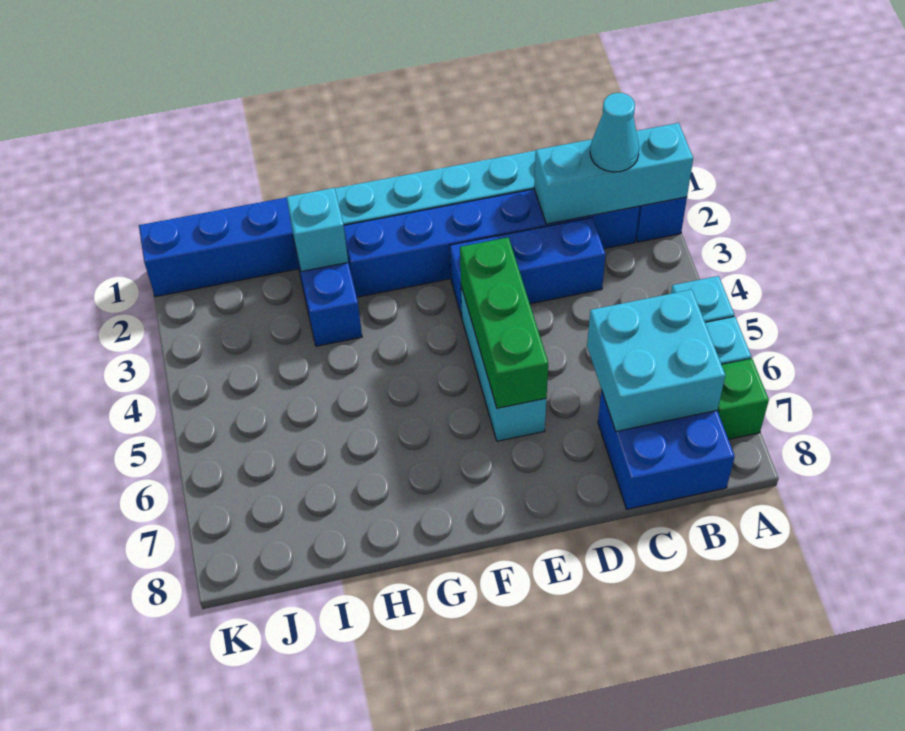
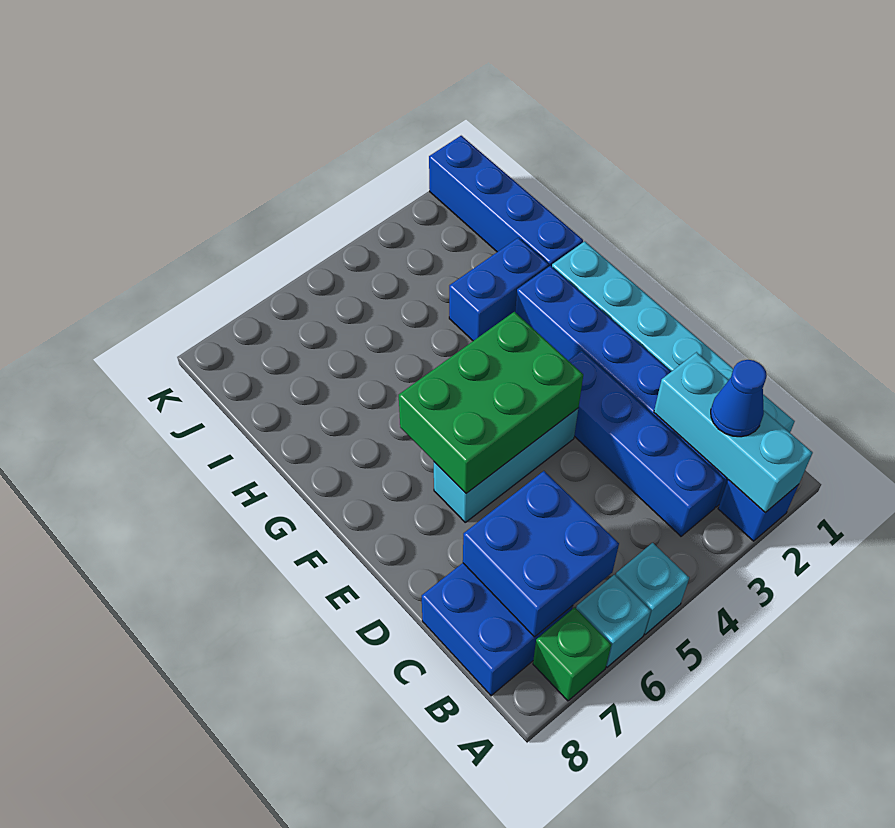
cyan cone B2 level 3 -> blue cone B2 level 3
cyan brick B6:C7 level 2 -> blue brick B6:C7 level 2
blue brick C3:E3 level 1 -> blue brick B3:E3 level 1
green brick E4:E6 level 2 -> green brick E4:F6 level 2
cyan brick H2 level 2 -> none

